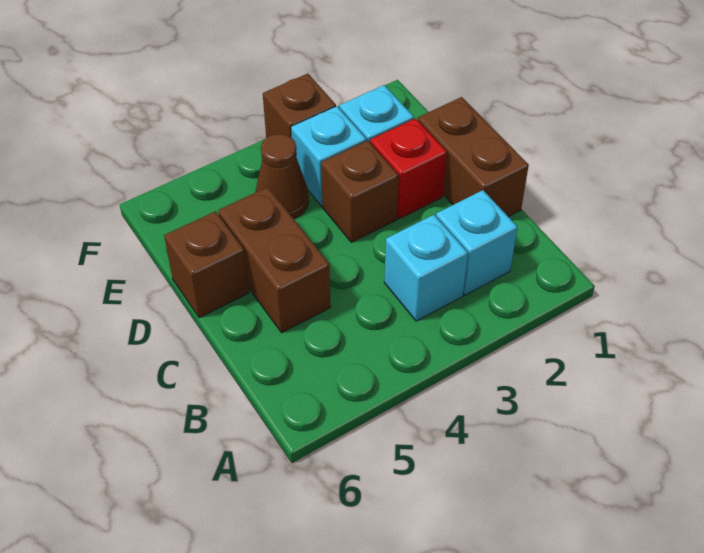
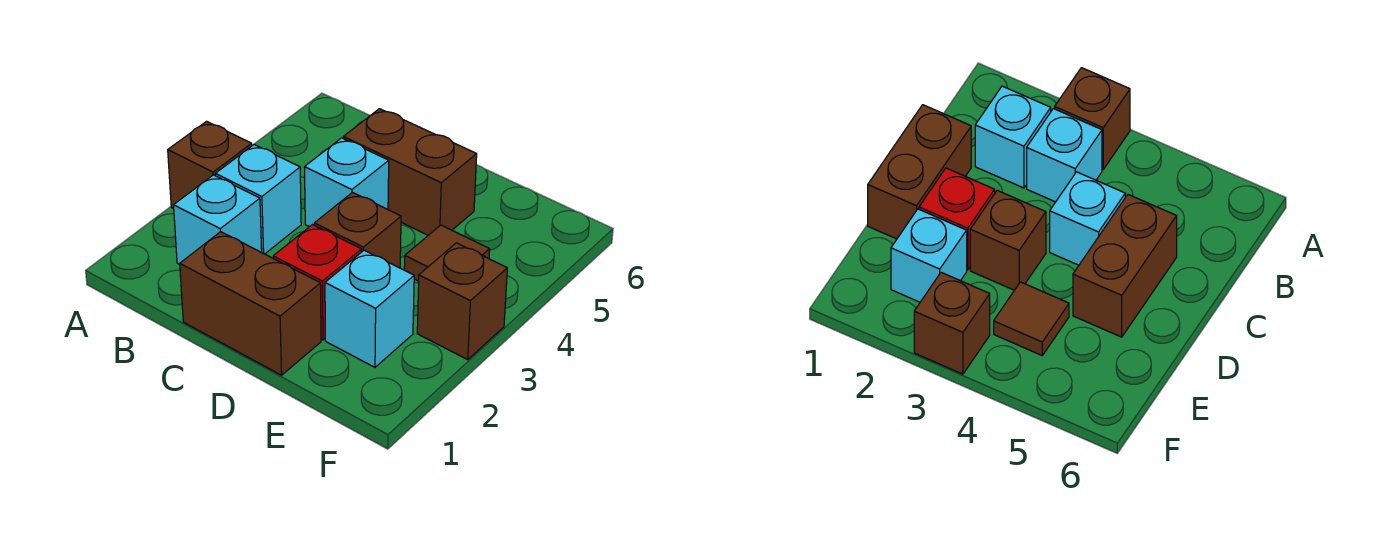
brown brick D6 level 1 -> brown brick A3 level 1
cyan brick E3 level 1 -> cyan brick C4 level 1
brown cone E4 level 1 -> brown tile E4 level 1

